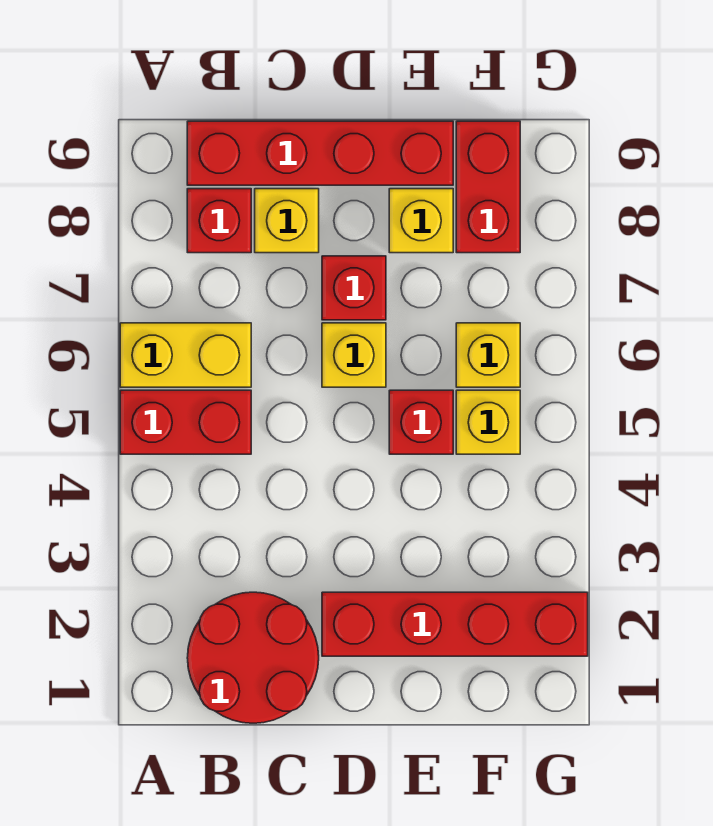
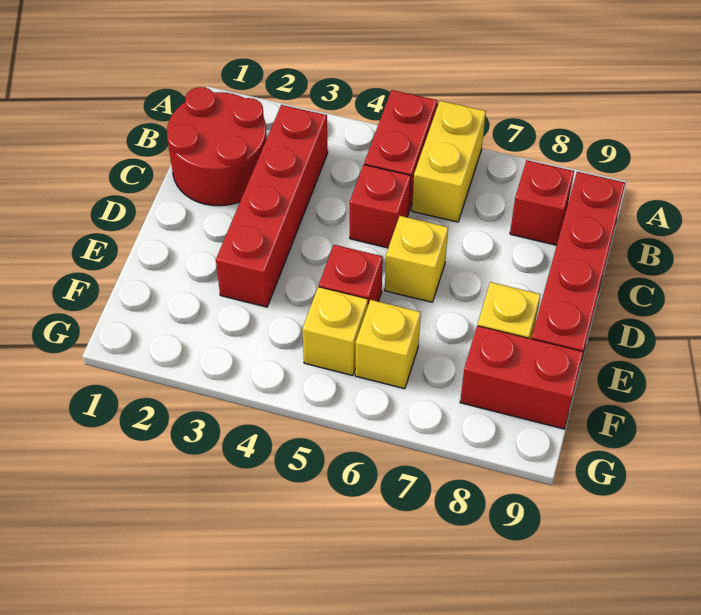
yellow brick C8 level 1 -> none
red brick D2:G2 level 1 -> red brick B3:E3 level 1
red brick D7 level 1 -> red brick C5 level 1

